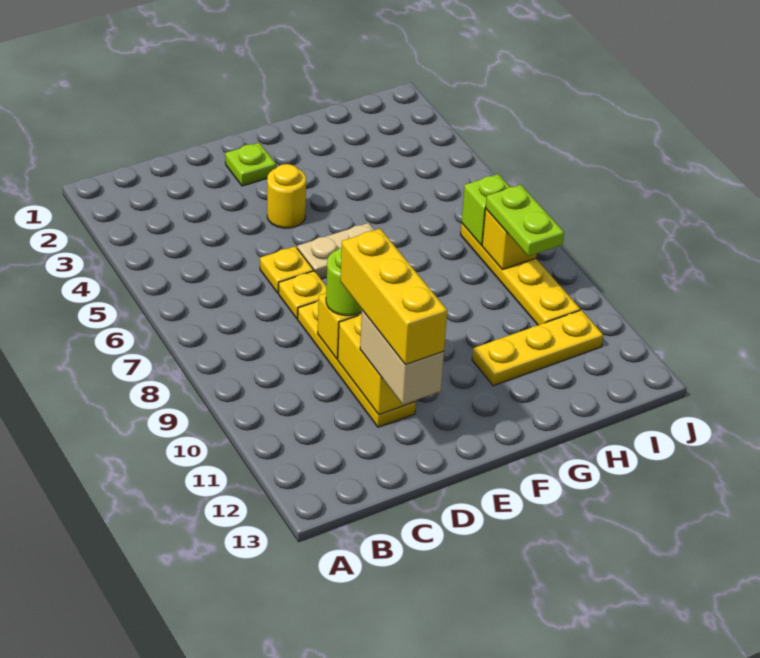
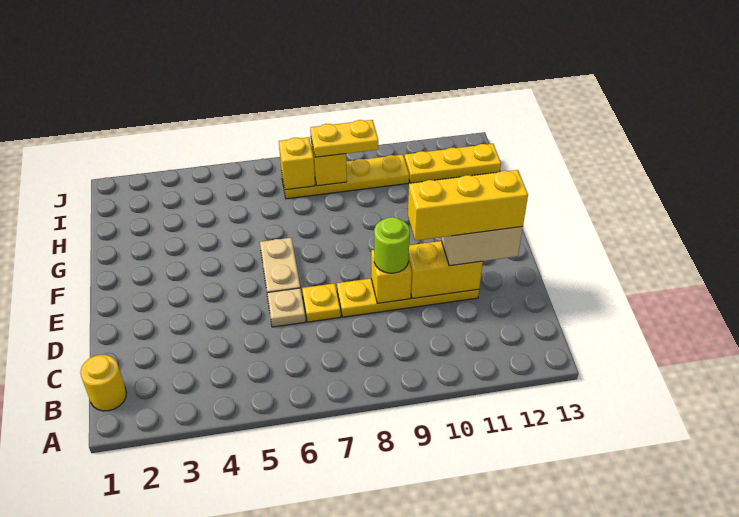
yellow plate D6 level 1 -> tan plate D6 level 1
lime plate E2 level 1 -> none
yellow round brick E4 level 1 -> yellow round brick B1 level 1
yellow plate G11:I11 level 1 -> yellow plate I11:I13 level 1
lime brick I7 level 2 -> yellow brick I7 level 2
lime plate I8:I9 level 3 -> yellow plate I8:I9 level 3

